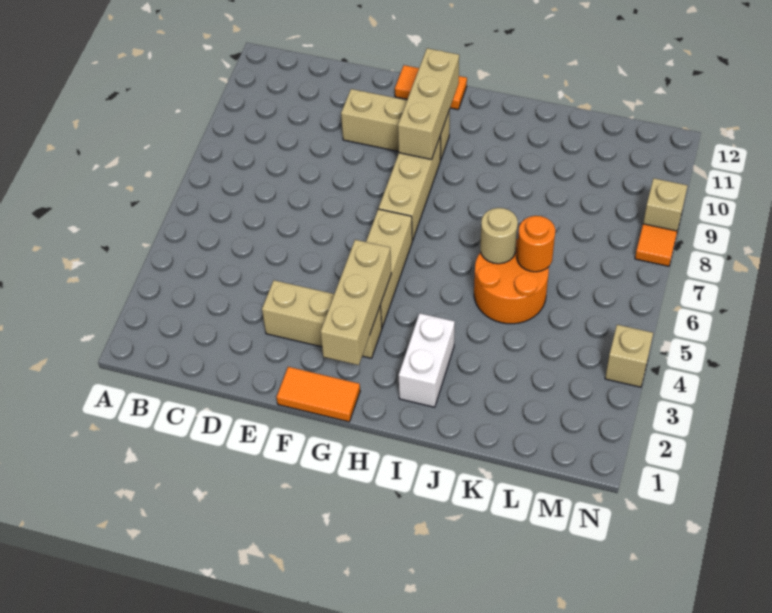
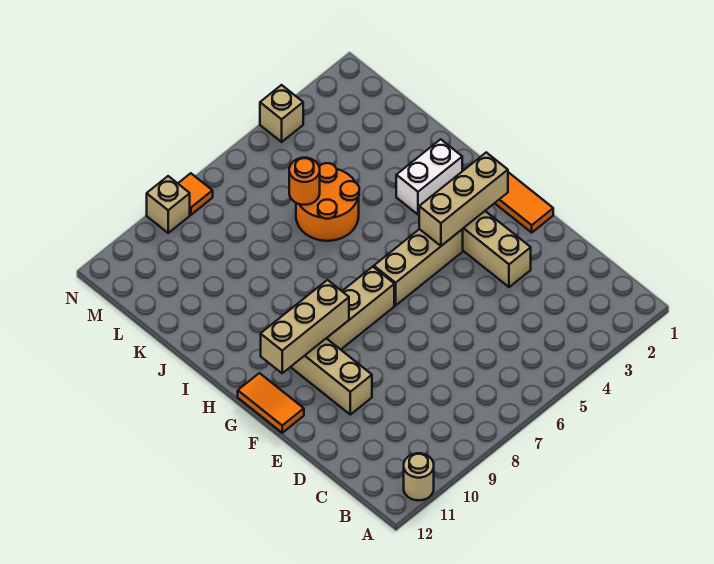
tan round brick J6 level 2 -> tan round brick A11 level 1

